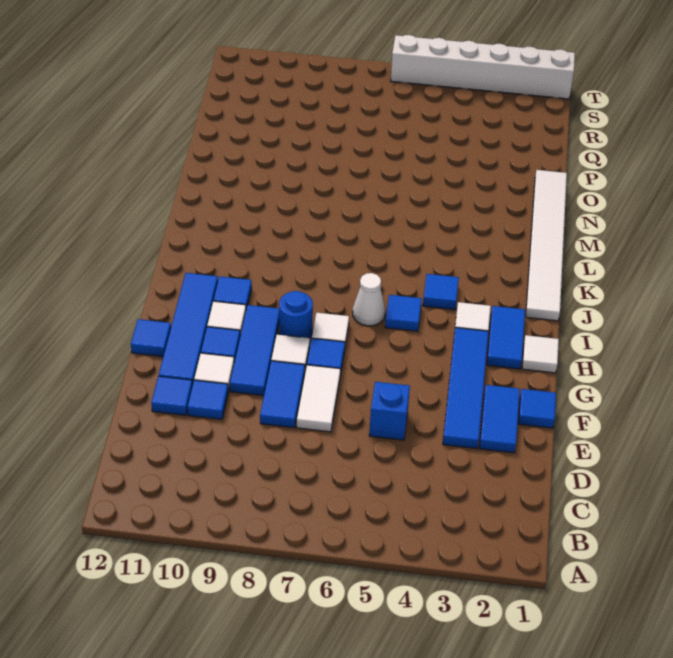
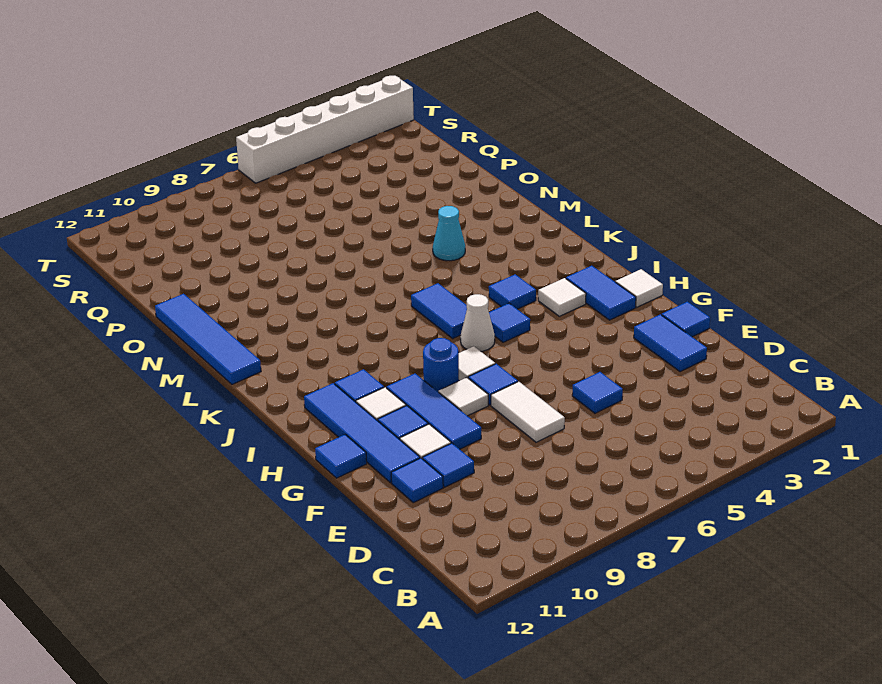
blue tile E3:H3 level 1 -> blue tile L12:O12 level 1
blue brick E5 level 1 -> blue tile E5 level 1
blue tile E8:F8 level 1 -> blue tile J6:K6 level 1
white tile J1:O1 level 1 -> none
none -> cyan cone M4 level 1

